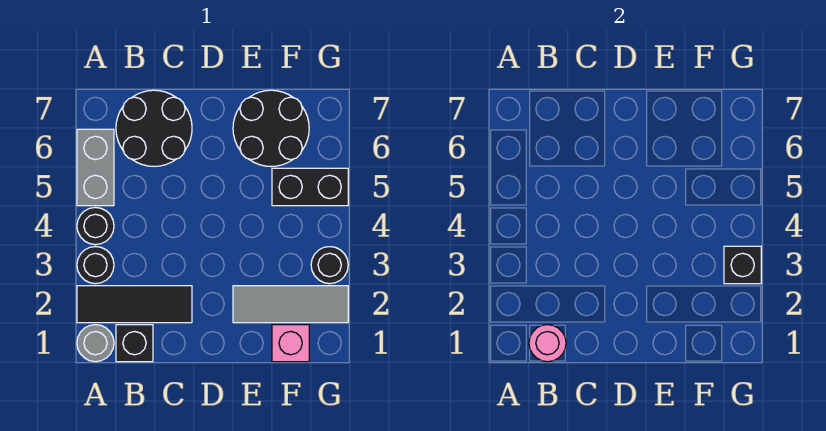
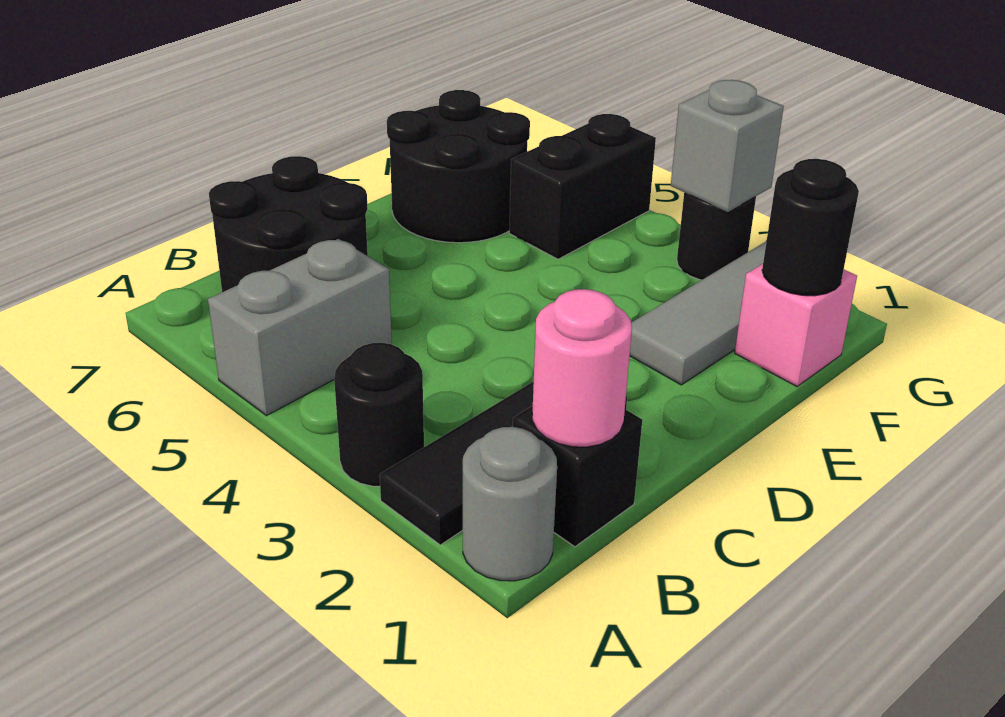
black round brick A4 level 1 -> black round brick F1 level 2
grey brick A5:A6 level 1 -> grey brick A5:B5 level 1
black brick G3 level 2 -> grey brick G3 level 2

